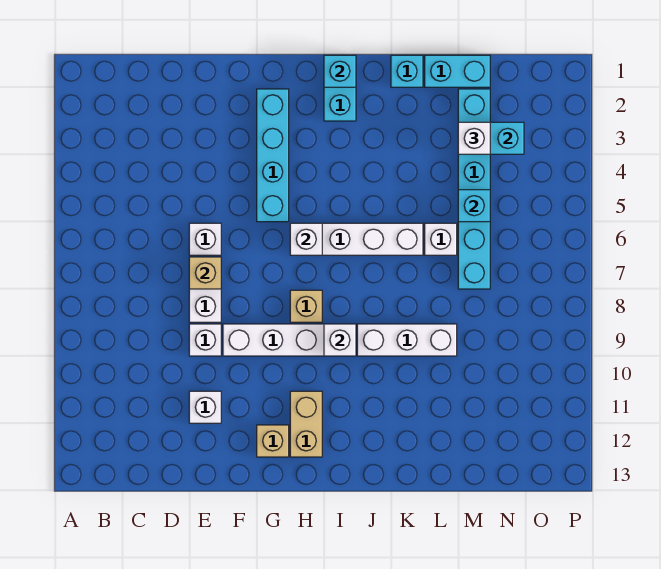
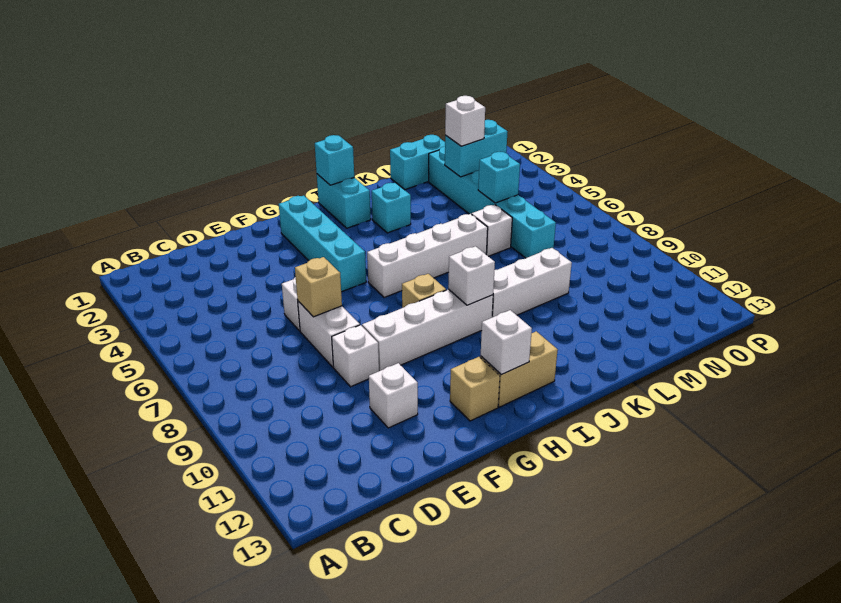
white brick H6 level 2 -> white brick H12 level 2
tan brick H11:H12 level 1 -> tan brick H12:I12 level 1
cyan brick K1 level 1 -> cyan brick J3 level 1

